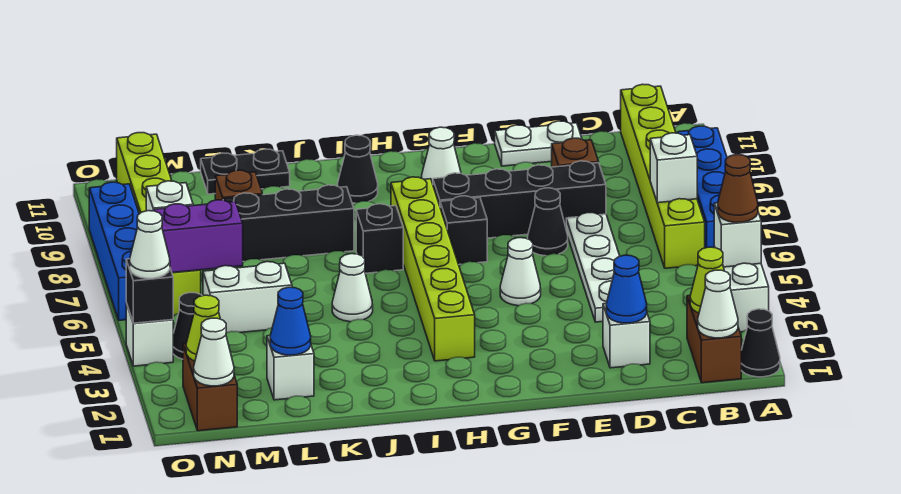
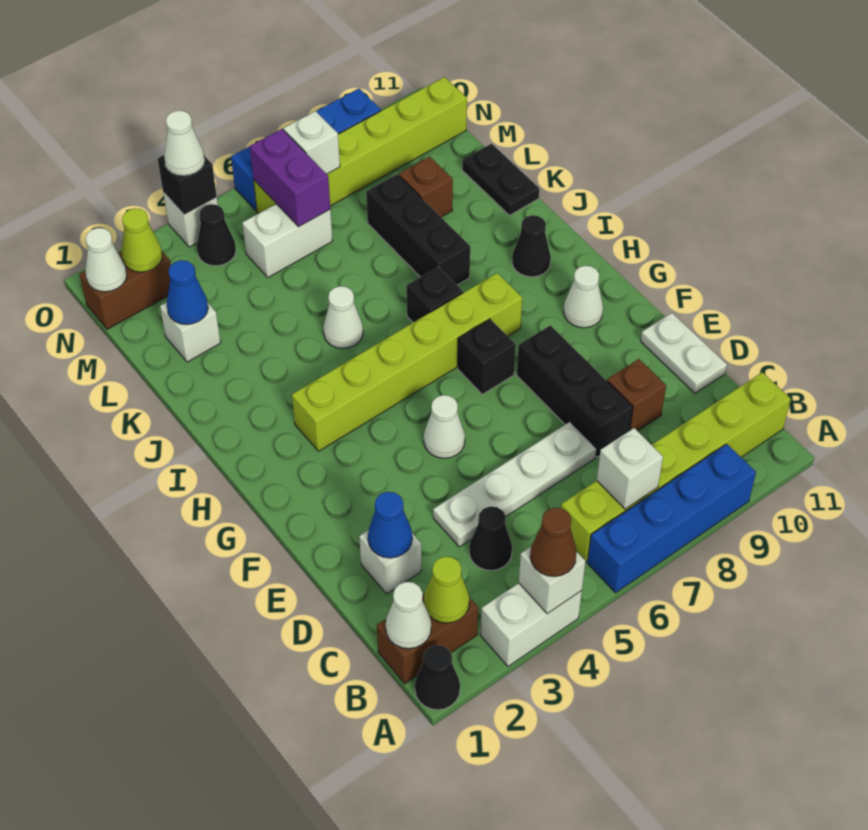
black brick D8:G8 level 1 -> black brick D8:F8 level 1
black cone E7 level 1 -> black cone C4 level 1
white brick L5:M5 level 1 -> white brick M5:M6 level 1

